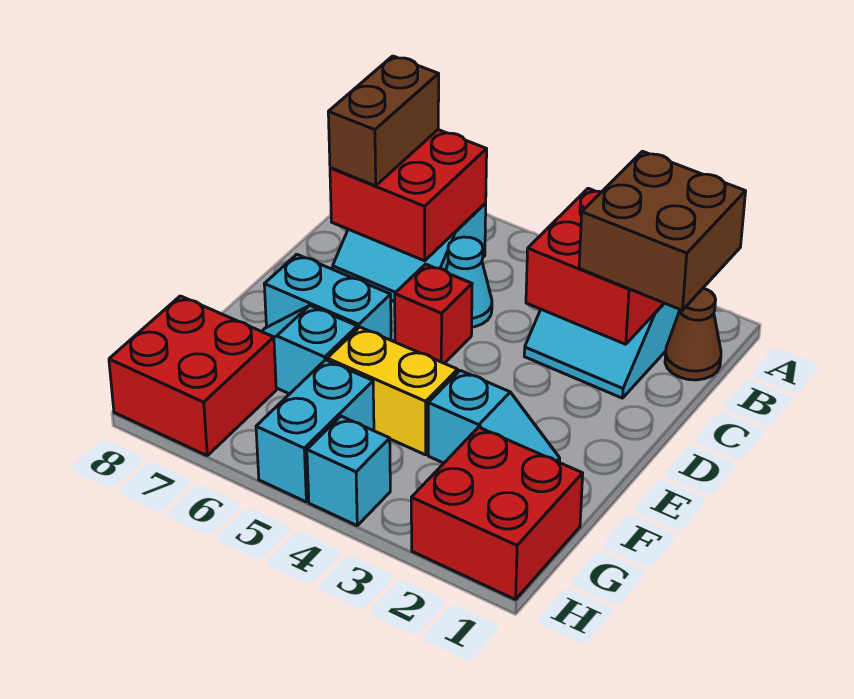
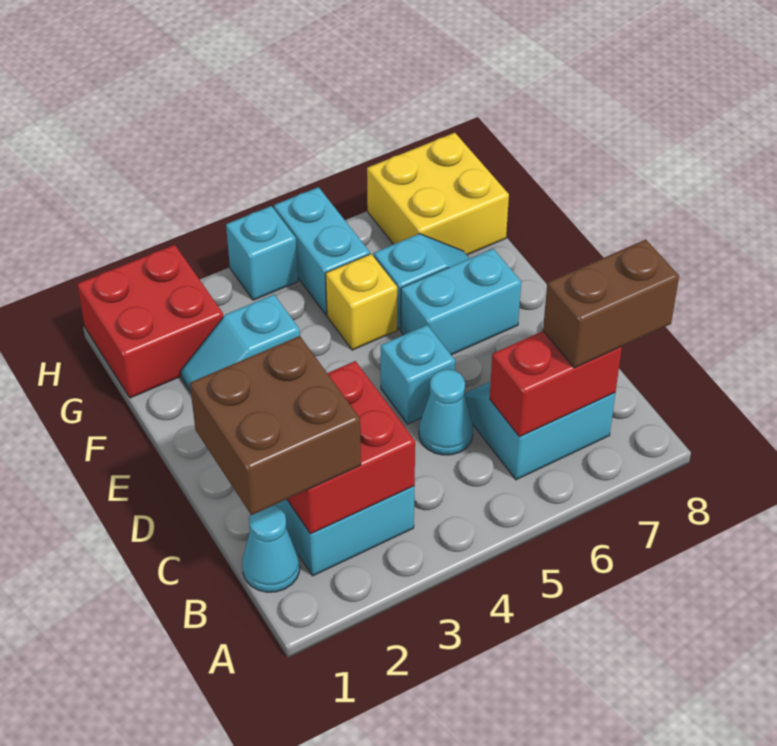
brown cone B1 level 1 -> cyan cone B1 level 1
red brick B6:C7 level 2 -> red brick B6:B7 level 2
brown brick B7:C7 level 3 -> brown brick B7:B8 level 3
red brick D5 level 1 -> cyan brick D5 level 1
yellow brick F4:F5 level 1 -> yellow brick F5 level 1
red brick G7:H8 level 1 -> yellow brick G7:H8 level 1

